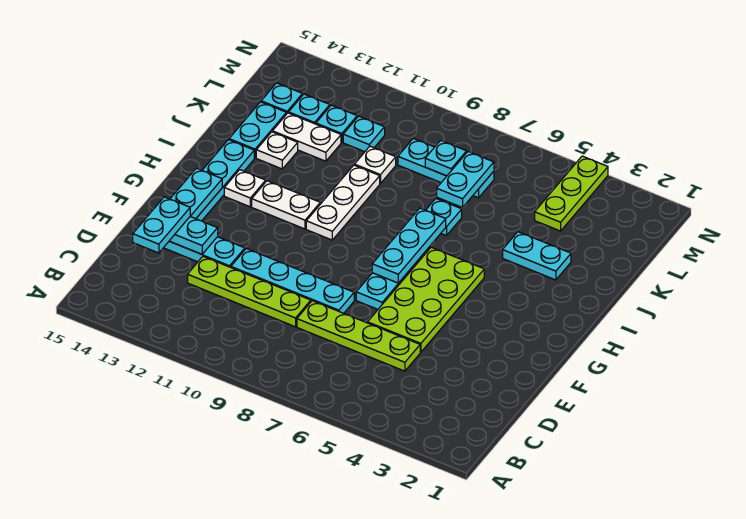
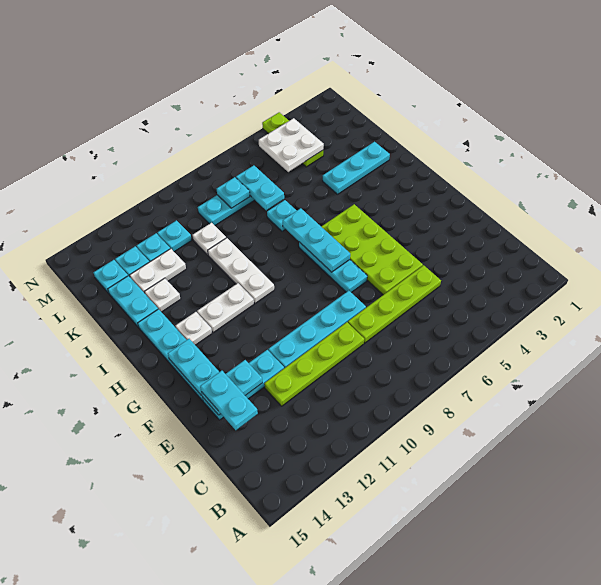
cyan plate J3:J4 level 1 -> cyan plate J2:J4 level 1
none -> white plate L4:M5 level 2

